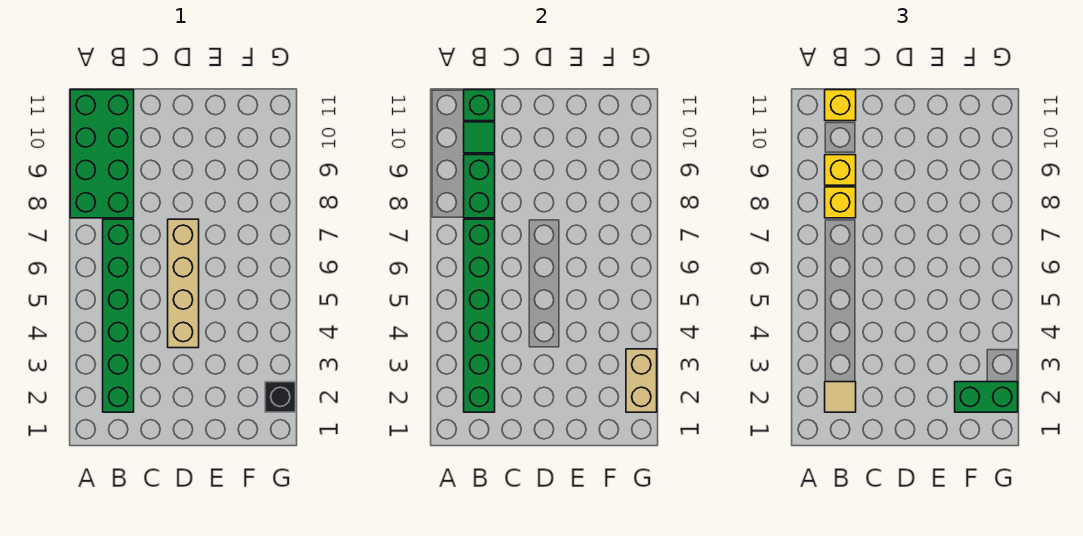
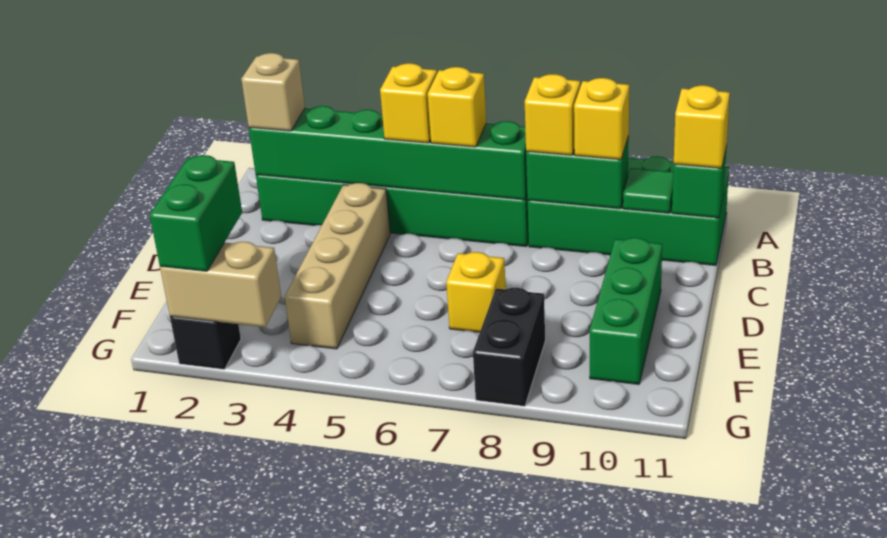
tan tile B2 level 3 -> tan brick B2 level 3
none -> yellow brick B5 level 3
none -> yellow brick B6 level 3
tan brick D4:D7 level 1 -> tan brick C4:F4 level 1
none -> green brick D10:F10 level 1
none -> yellow brick E7 level 1
none -> black brick F8:G8 level 1

